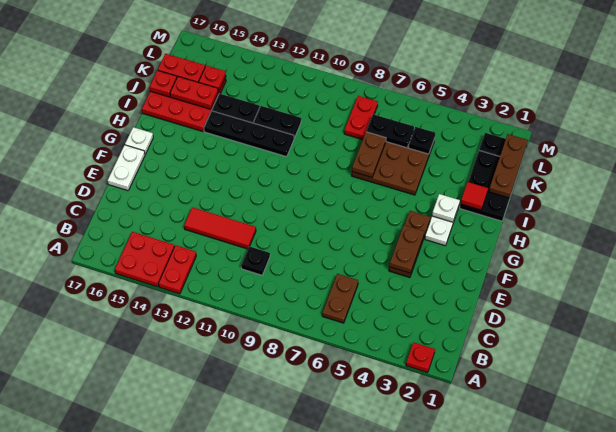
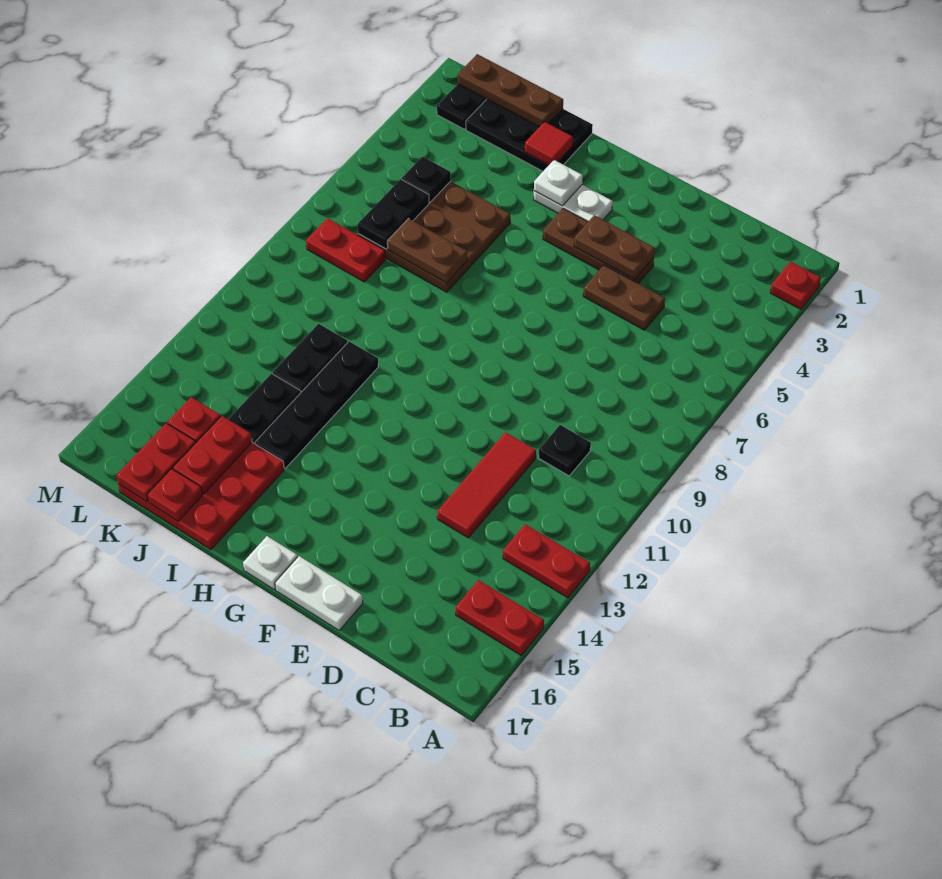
red plate A14:B15 level 1 -> red plate A15:B15 level 1
brown plate B6:C6 level 1 -> brown plate D5:E5 level 1

